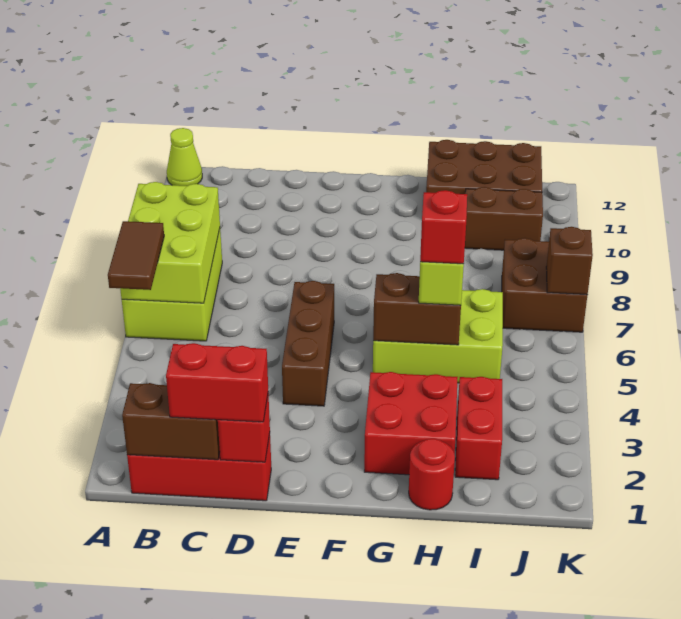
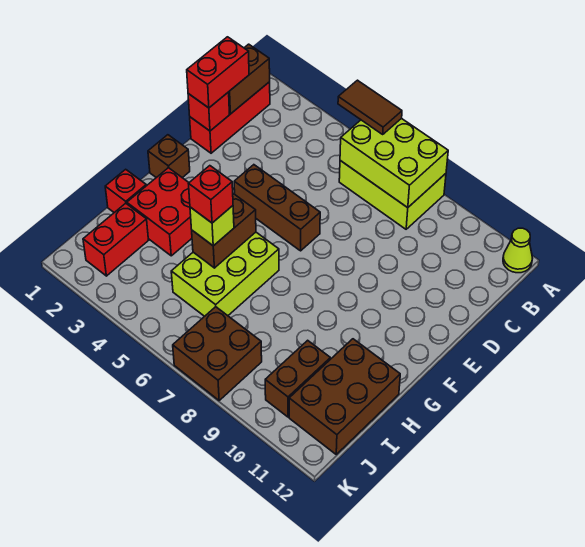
red round brick H1 level 1 -> red brick H1 level 1
red brick I2:I3 level 1 -> red brick I2:J2 level 1
brown brick K7 level 2 -> brown brick F1 level 1

